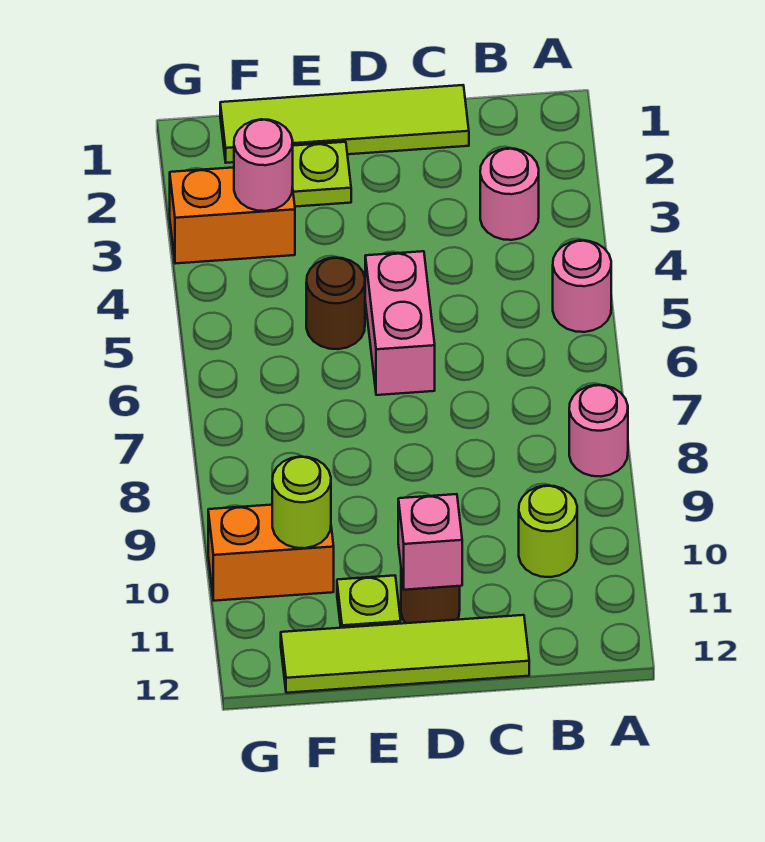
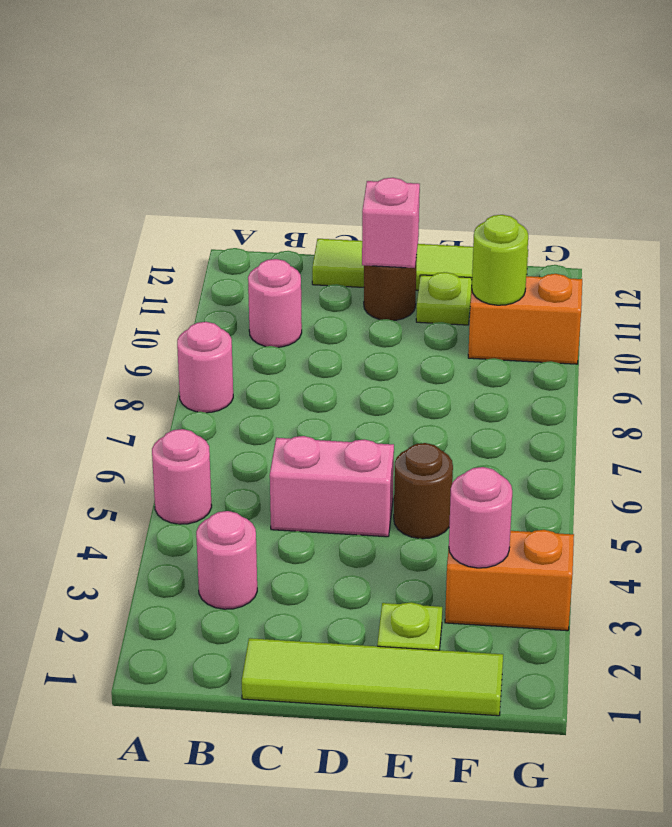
lime round brick B10 level 1 -> pink round brick B10 level 1
pink brick D5:D6 level 1 -> pink brick C5:D5 level 1

